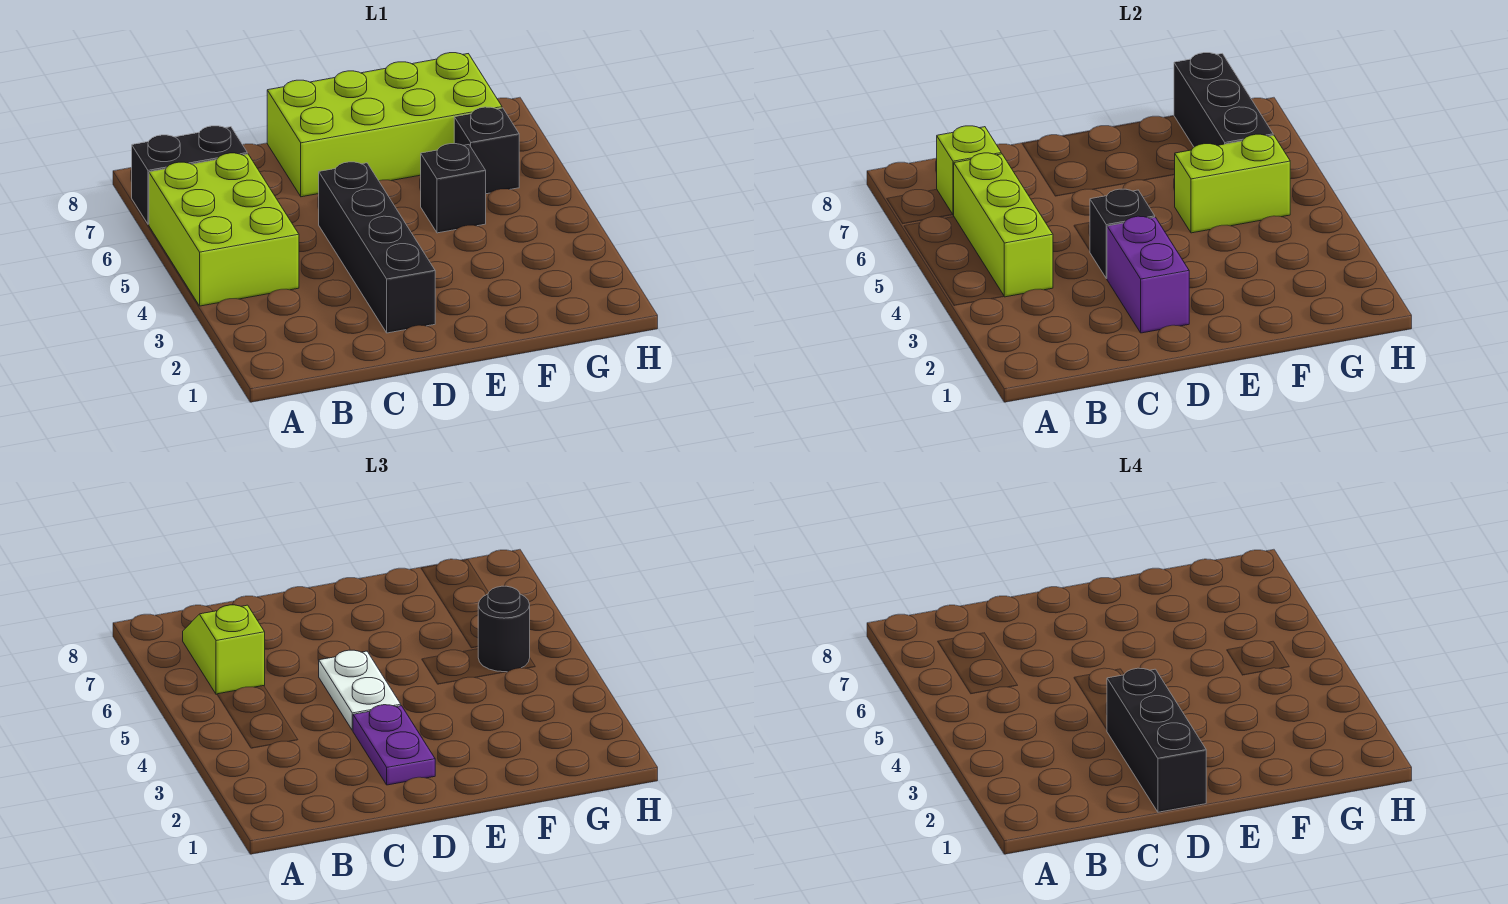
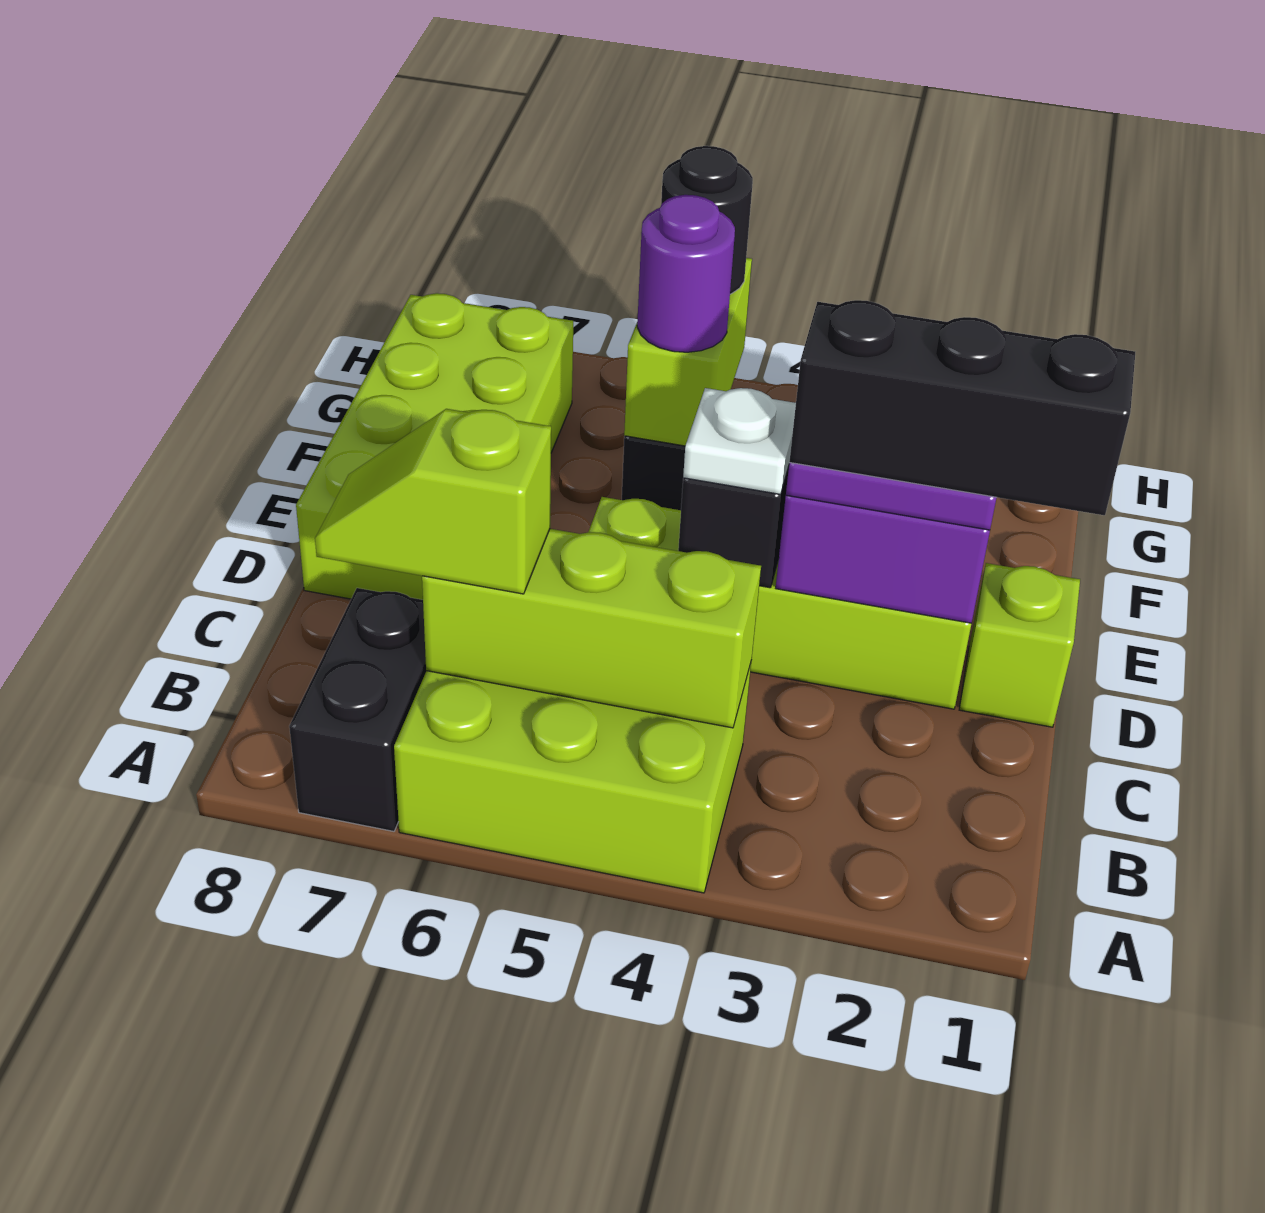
lime brick B7 level 2 -> lime brick D1 level 1
black brick D2:D5 level 1 -> lime brick D2:D5 level 1
white plate D4:D5 level 3 -> white plate D4 level 3
none -> purple round brick F5 level 3
black brick G6 level 1 -> none
black brick G6:G8 level 2 -> none

